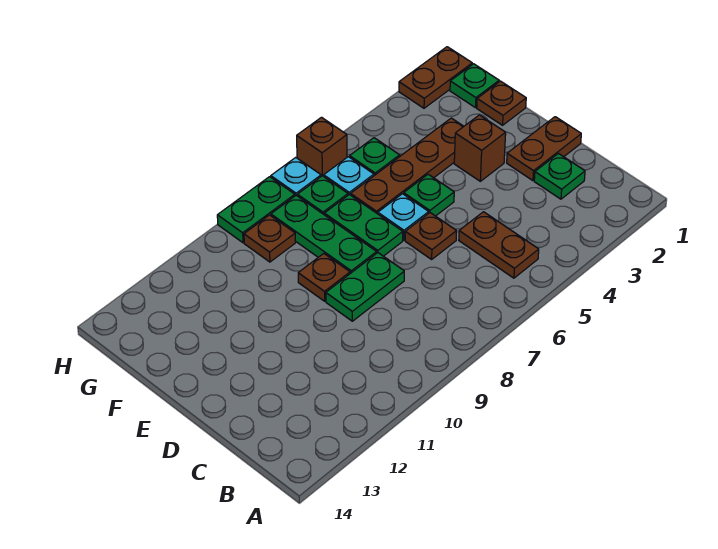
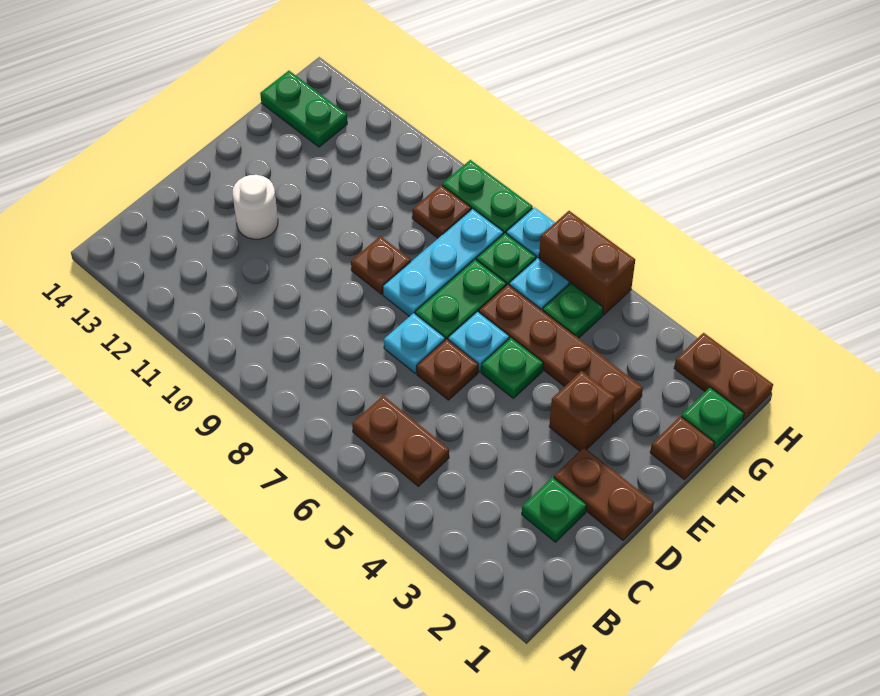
brown plate B5:C5 level 1 -> brown plate B5:B6 level 1
none -> cyan plate D7 level 1
green plate D8:D9 level 1 -> green plate G13:G14 level 1
none -> white round brick D12 level 1
green plate E8:G8 level 1 -> cyan plate E8:G8 level 1
brown brick H6 level 1 -> brown brick H5:H6 level 1

